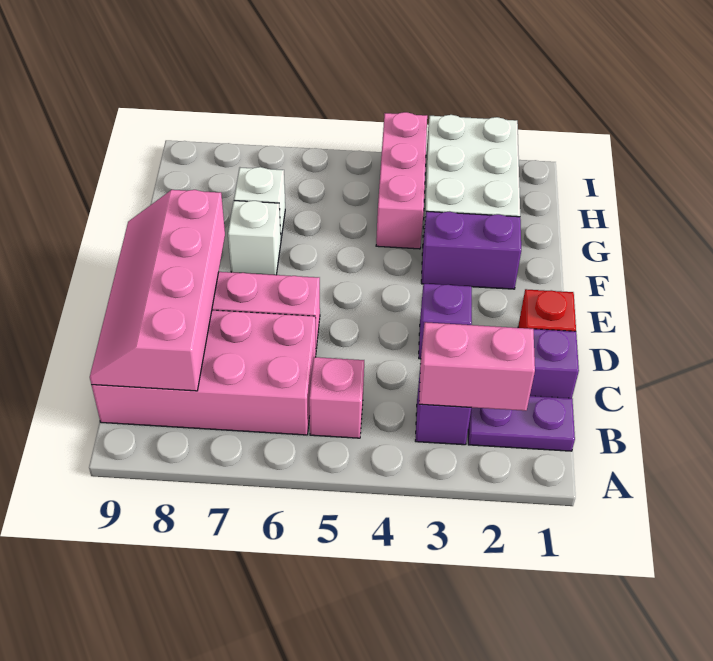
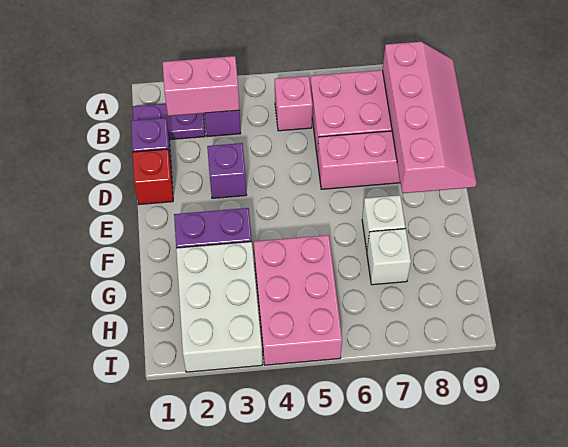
pink brick G4:I4 level 1 -> pink brick G4:I5 level 1

